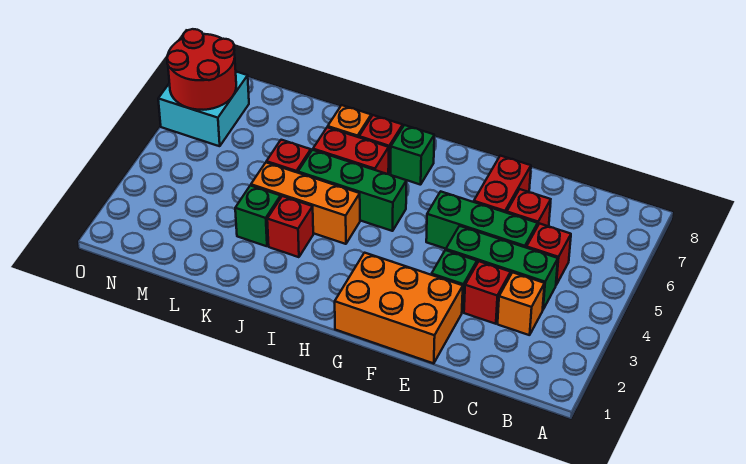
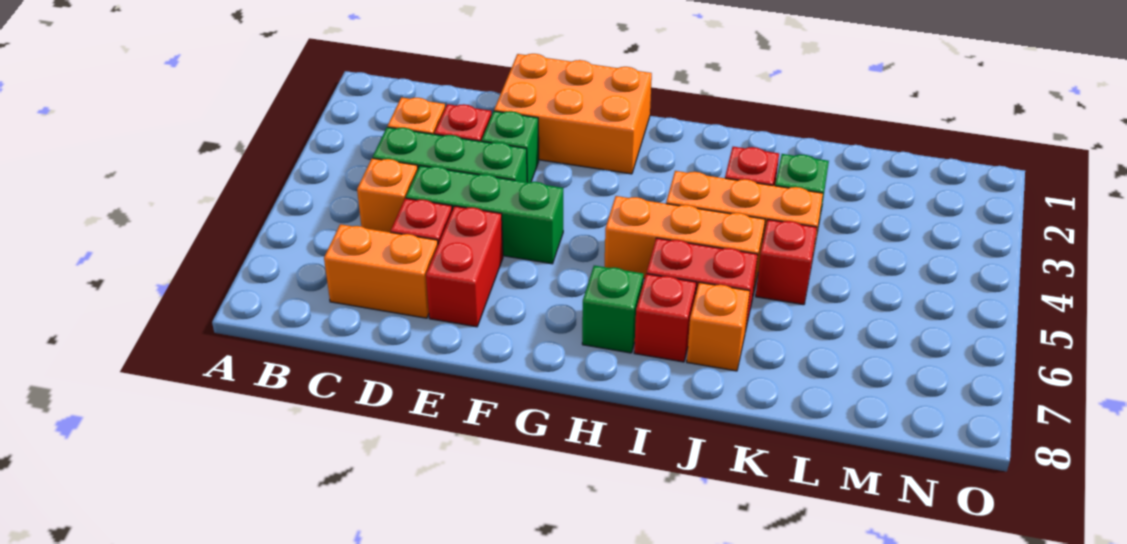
red brick C5 level 1 -> orange brick C5 level 1
none -> orange brick C7:D7 level 1
green brick H5:J5 level 1 -> orange brick H5:J5 level 1
cyan brick N6:O7 level 1 -> none
red round brick N6:O7 level 2 -> none

